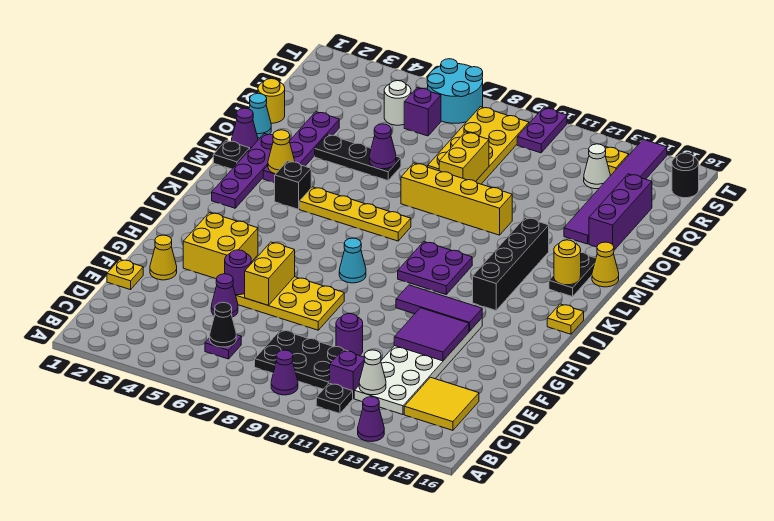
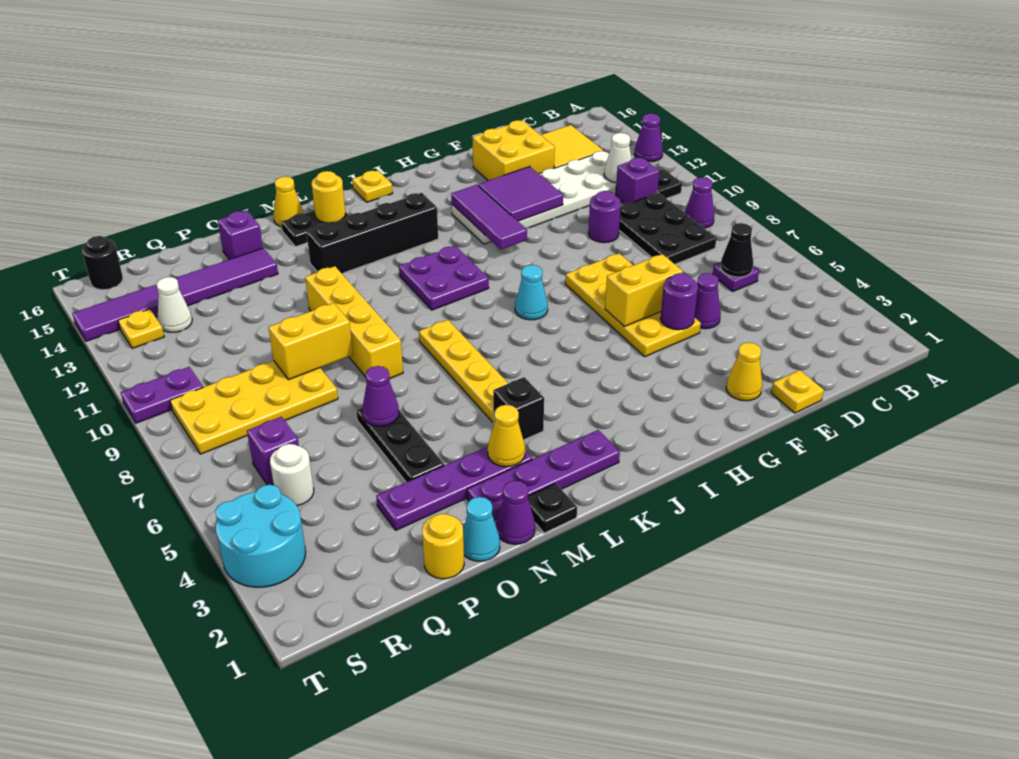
yellow brick G3:H4 level 1 -> yellow brick E14:F15 level 1
purple brick O15:Q15 level 1 -> purple brick O15 level 1
cyan round brick S6:T7 level 1 -> cyan round brick S3:T4 level 1

